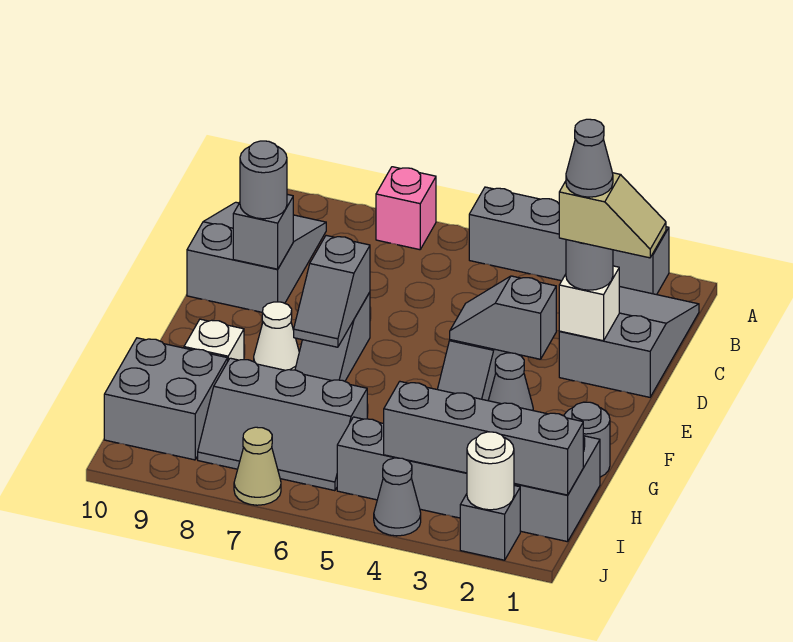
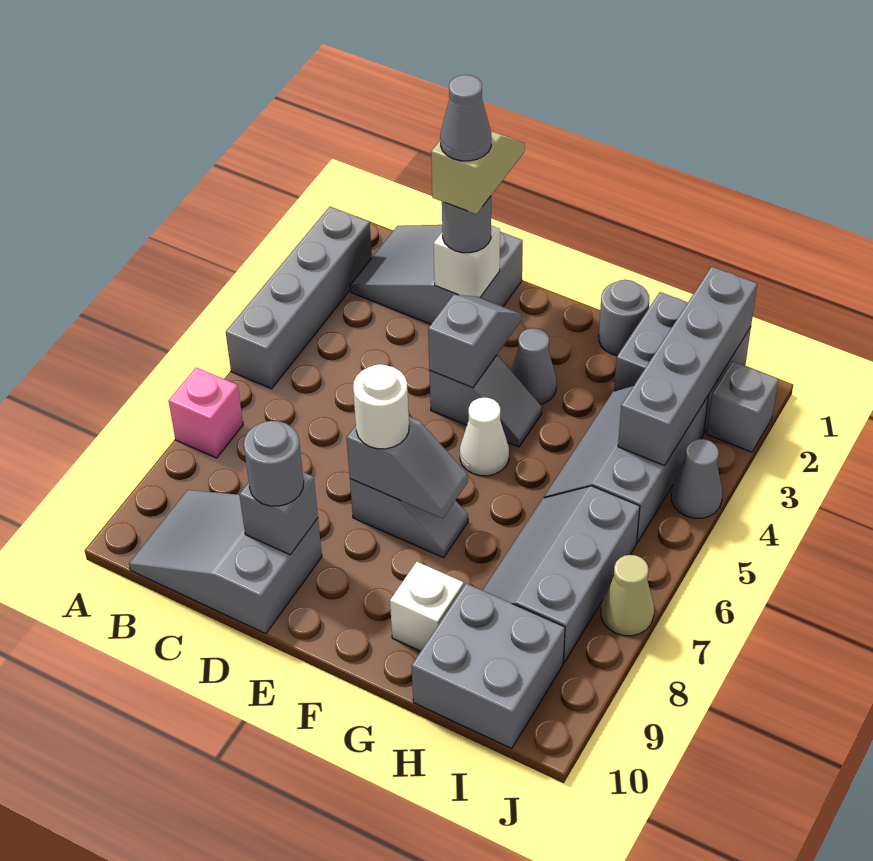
grey slope E3:E4 level 2 top 3 -> grey slope E3:E4 level 2 top 4
white cone F8 level 1 -> white cone F5 level 1
grey slope H6:I8 level 1 top H -> grey slope H6:I8 level 1 top I
white round brick J2 level 2 -> white round brick E7 level 3

